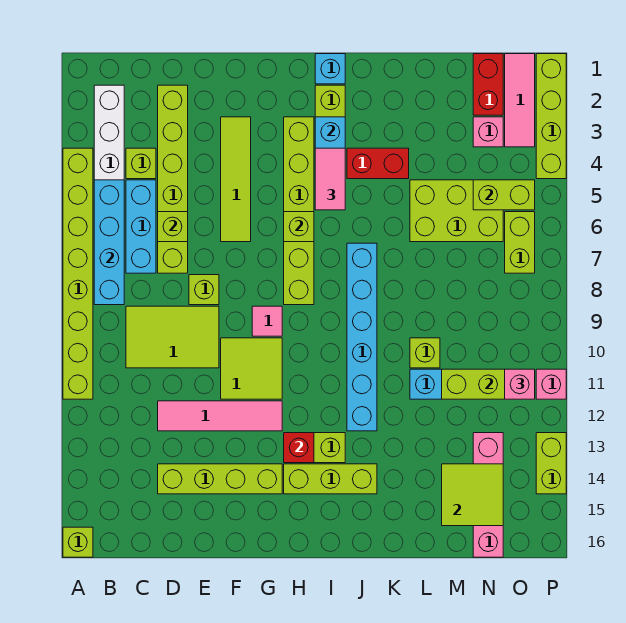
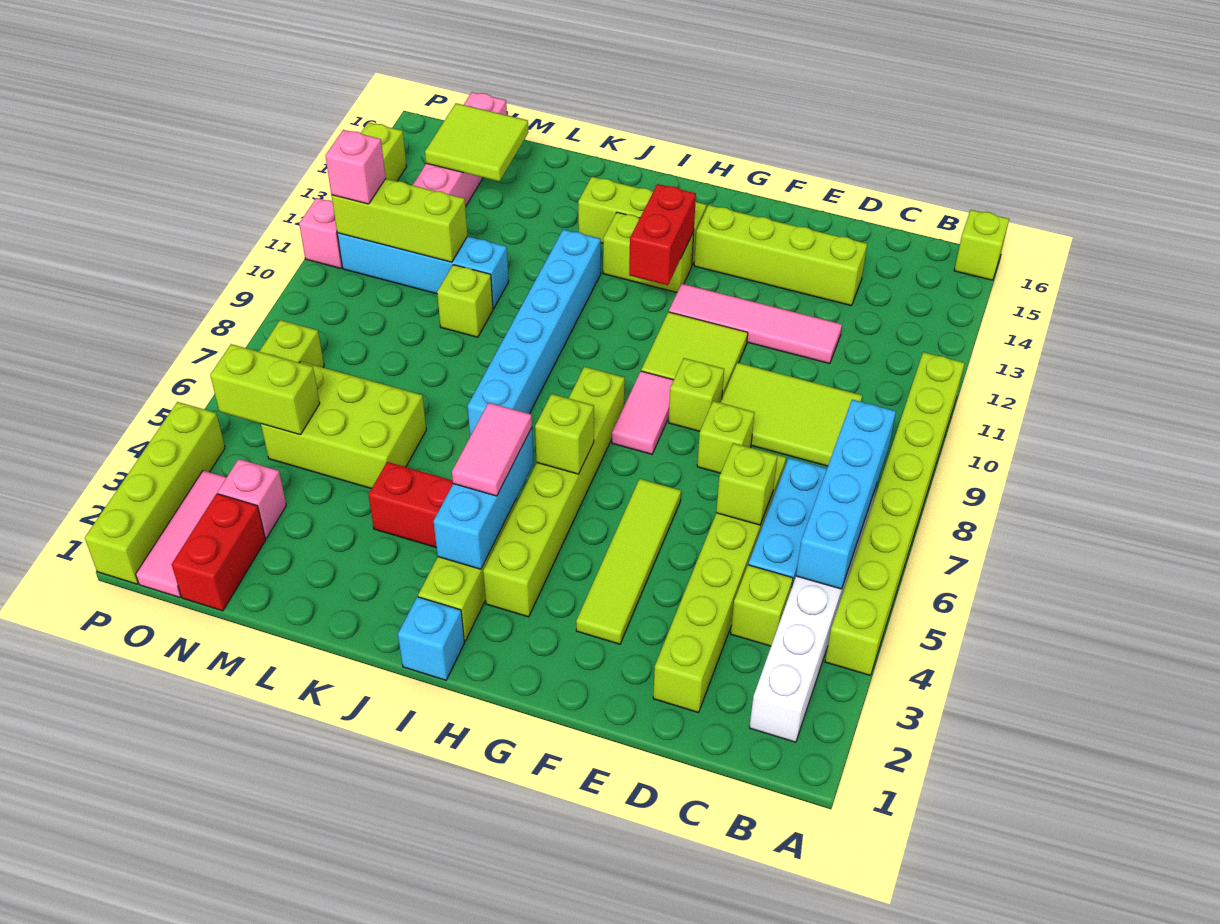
none -> lime brick F9 level 1
pink tile G9 level 1 -> pink tile G8:G9 level 1
red brick H13 level 2 -> red brick H12:H13 level 2

